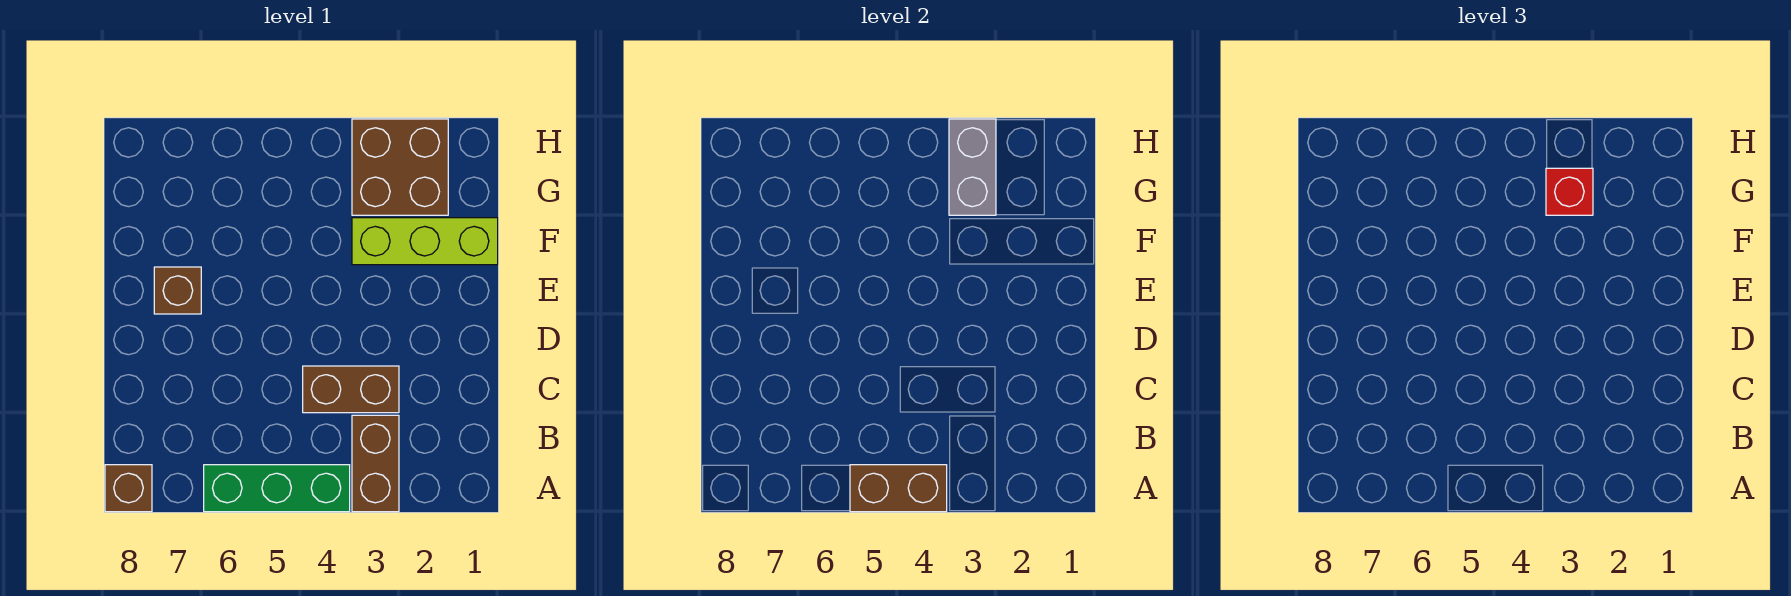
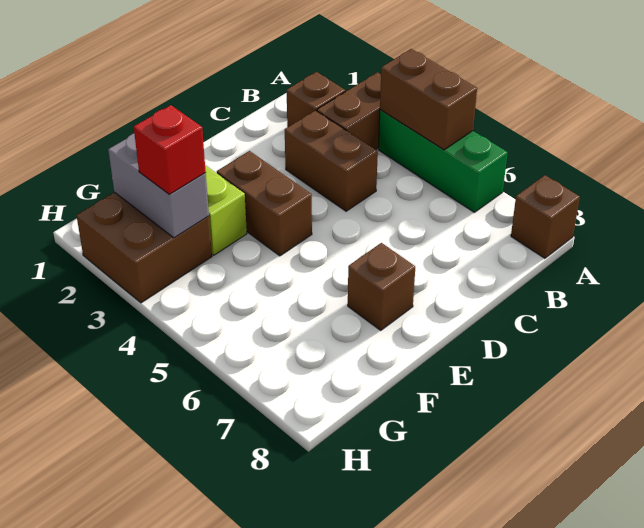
none -> brown brick B2 level 1
none -> brown brick E3:E4 level 1
grey brick G3:H3 level 2 -> grey brick G2:G3 level 2

